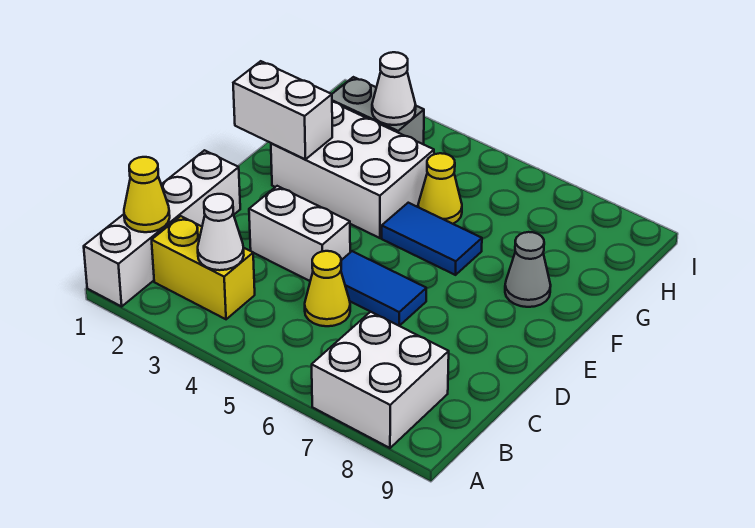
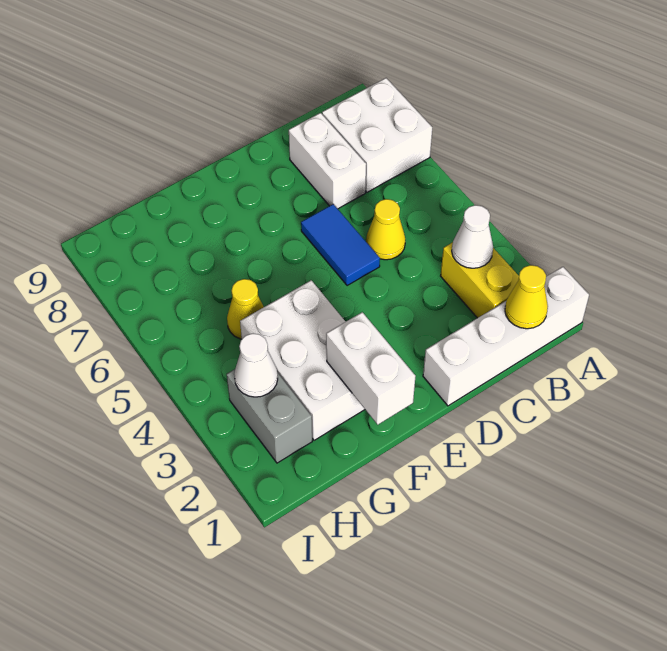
white brick D3:D4 level 1 -> white brick C7:C8 level 1
blue tile F5:F6 level 1 -> none
grey cone F8 level 1 -> none

